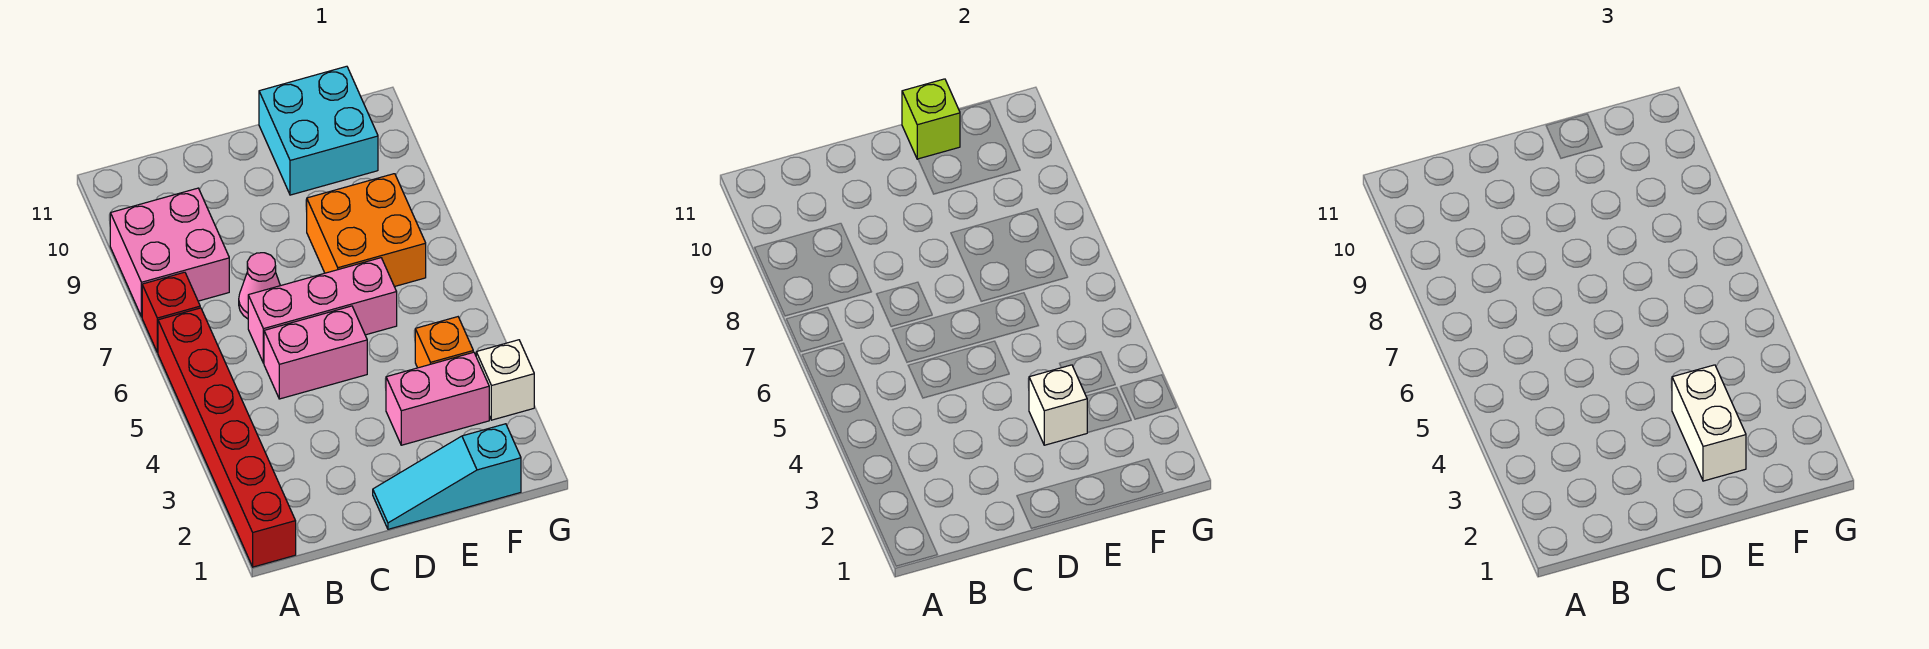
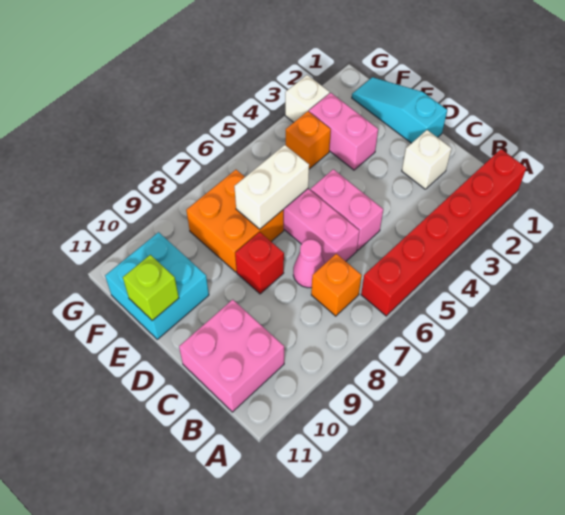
red brick A7 level 1 -> red brick D8 level 1
pink brick A8:B9 level 1 -> pink brick B10:C11 level 1
none -> orange brick B7 level 1
cyan slope D1:F1 level 1 top F -> cyan slope D1:F1 level 1 top D
white brick E2:E3 level 3 -> white brick E6:E7 level 2
white brick E3 level 2 -> white brick C2 level 1

